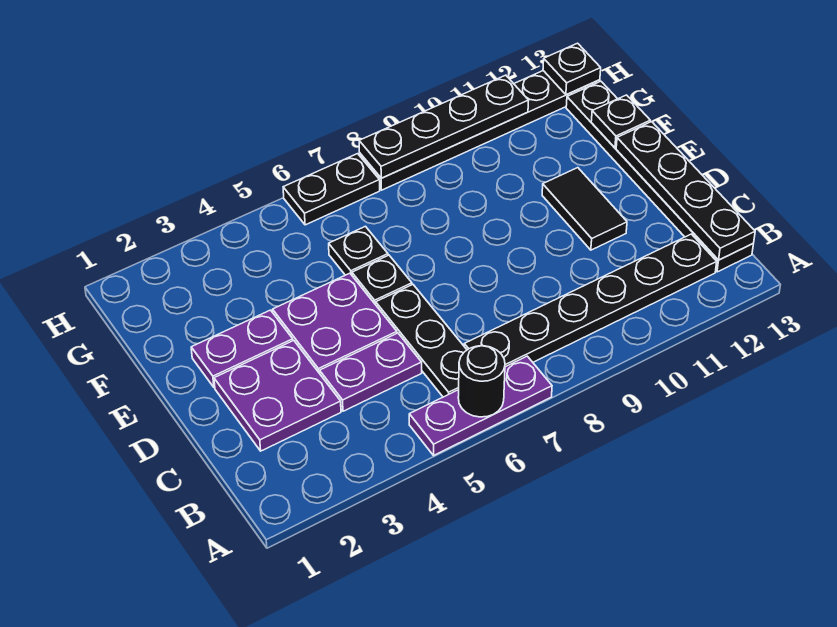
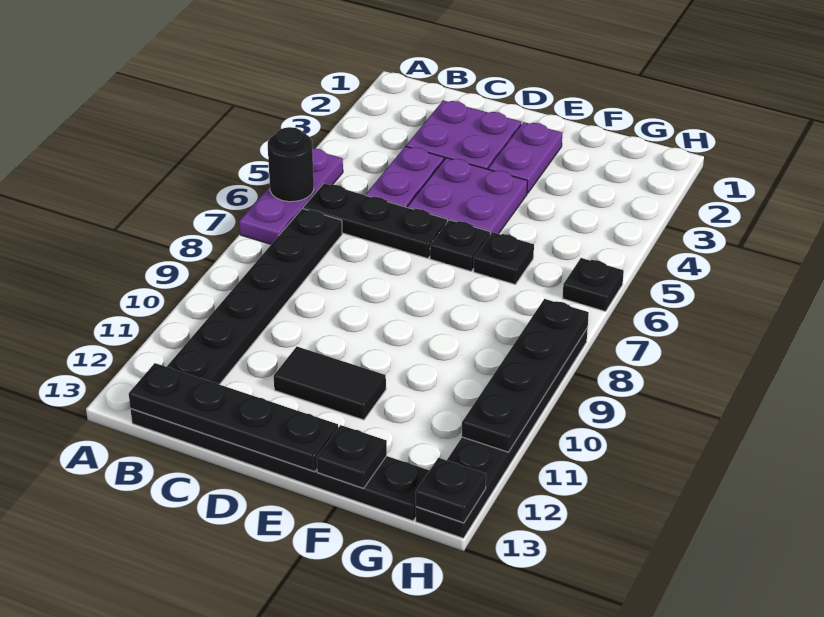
black plate H6:H7 level 1 -> black plate H6 level 1

